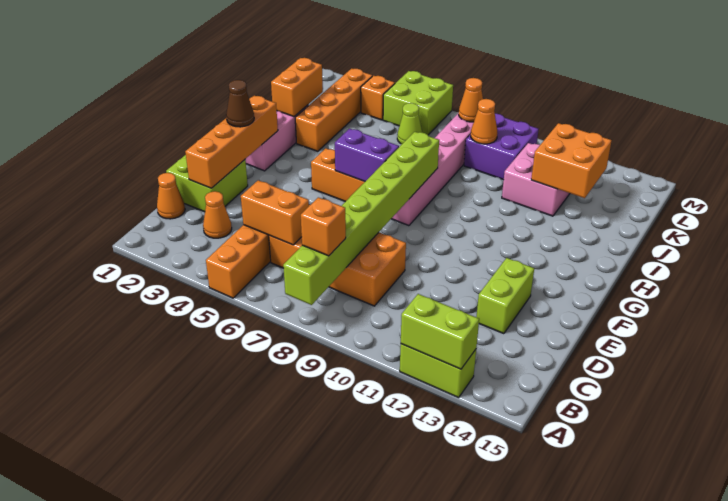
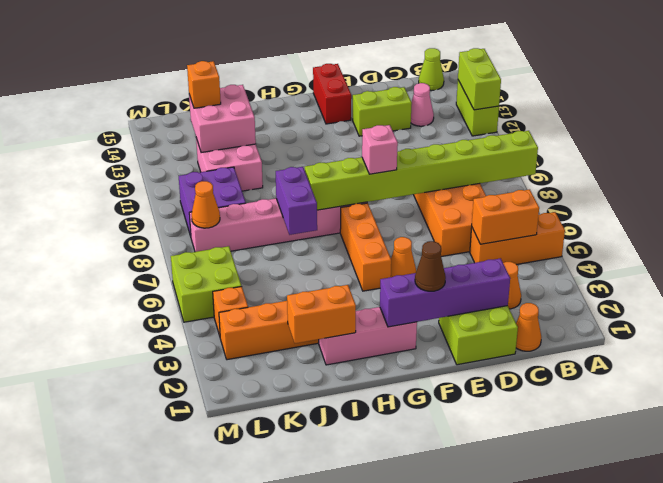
orange brick B8 level 3 -> orange brick K13 level 3
orange brick C5:C6 level 2 -> orange brick B5:C5 level 2
none -> pink cone C13 level 1
orange brick D2:G2 level 2 -> purple brick D2:G2 level 2
none -> pink brick F8 level 3
none -> red brick F14:F15 level 1
purple brick G6:G7 level 2 -> purple brick I7:I8 level 2
orange brick J12:K13 level 2 -> pink brick J12:K13 level 2
lime cone K6 level 1 -> lime cone B15 level 1
orange cone K9 level 2 -> orange cone F5 level 1

